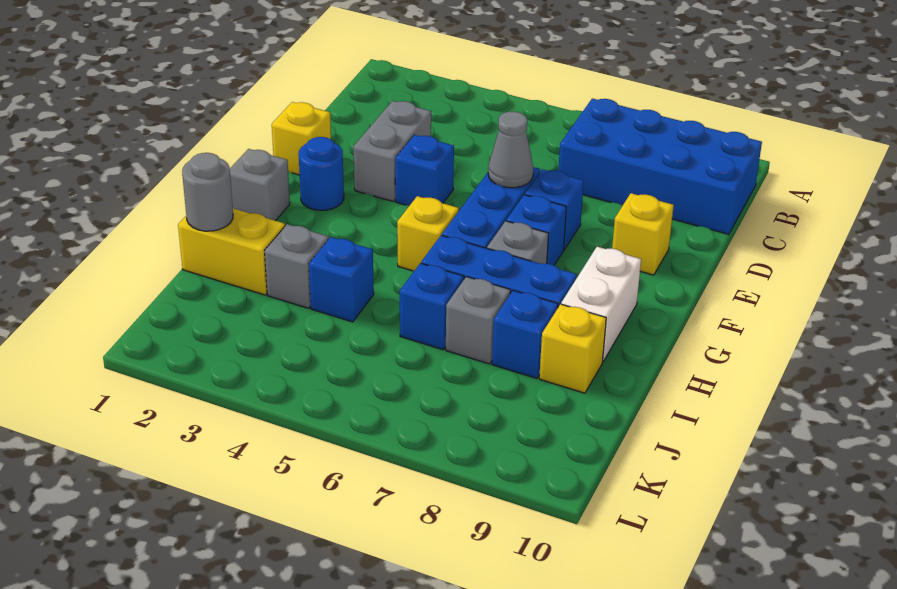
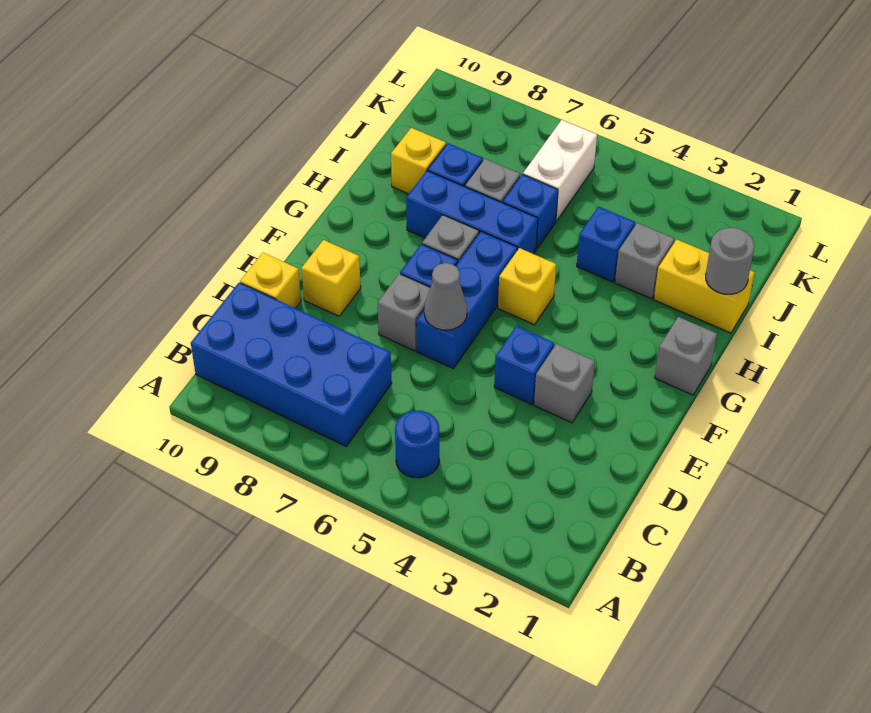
grey brick D3:E3 level 1 -> grey brick E3 level 1
yellow brick E1 level 1 -> yellow brick D10 level 1
blue brick E7 level 1 -> grey brick E7 level 1
blue round brick F2 level 1 -> blue round brick B5 level 1
white brick G9:H9 level 1 -> white brick J6:K6 level 1

